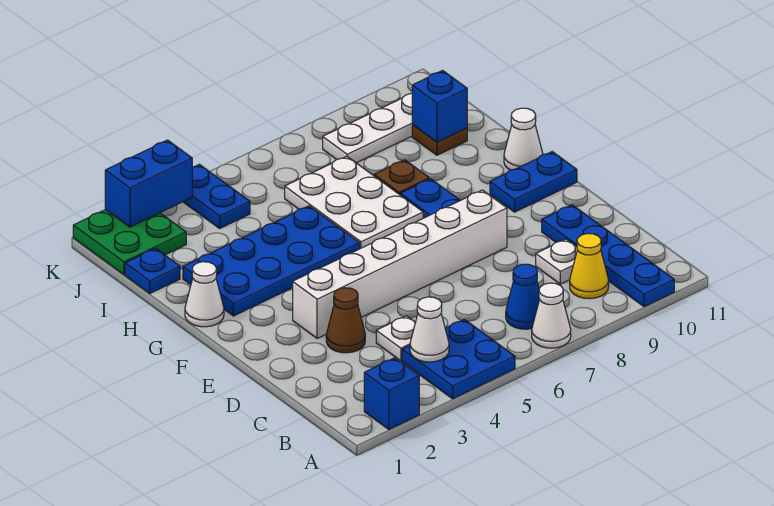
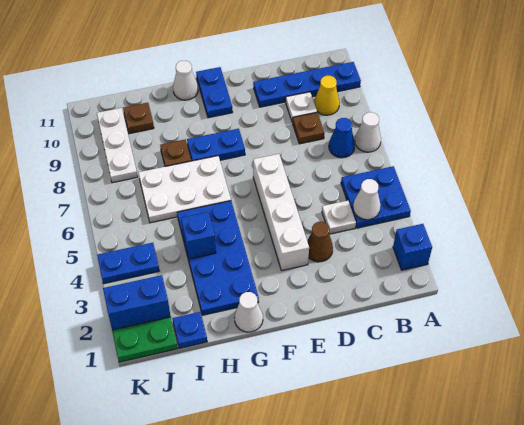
none -> brown plate C8 level 1
white brick E3:E8 level 1 -> white brick E3:E6 level 1
blue brick I10 level 2 -> blue brick H4 level 2
blue brick K2:K3 level 2 -> blue brick J2:K2 level 2

